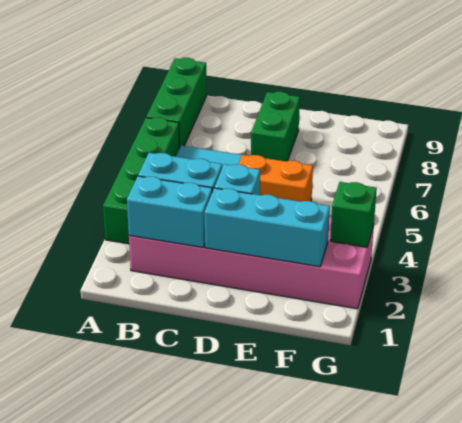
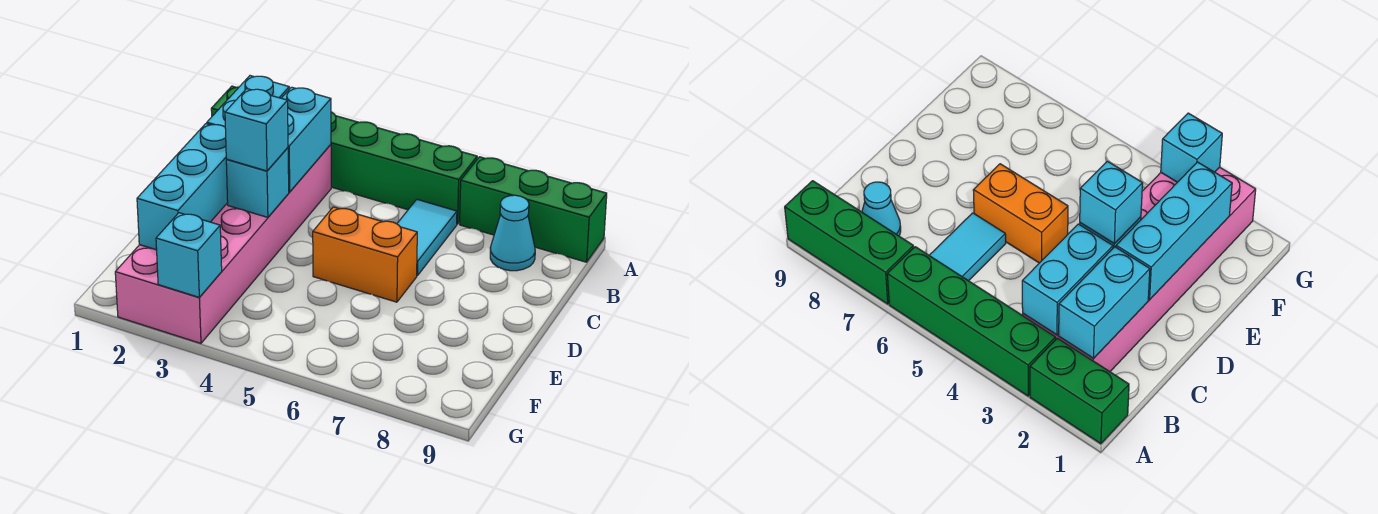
none -> cyan cone B8 level 1
none -> cyan brick D3 level 3
orange brick D5:E5 level 1 -> orange brick D5:D6 level 1
green brick D7:D8 level 1 -> green brick A1:A2 level 1
green brick G3 level 2 -> cyan brick G3 level 2

